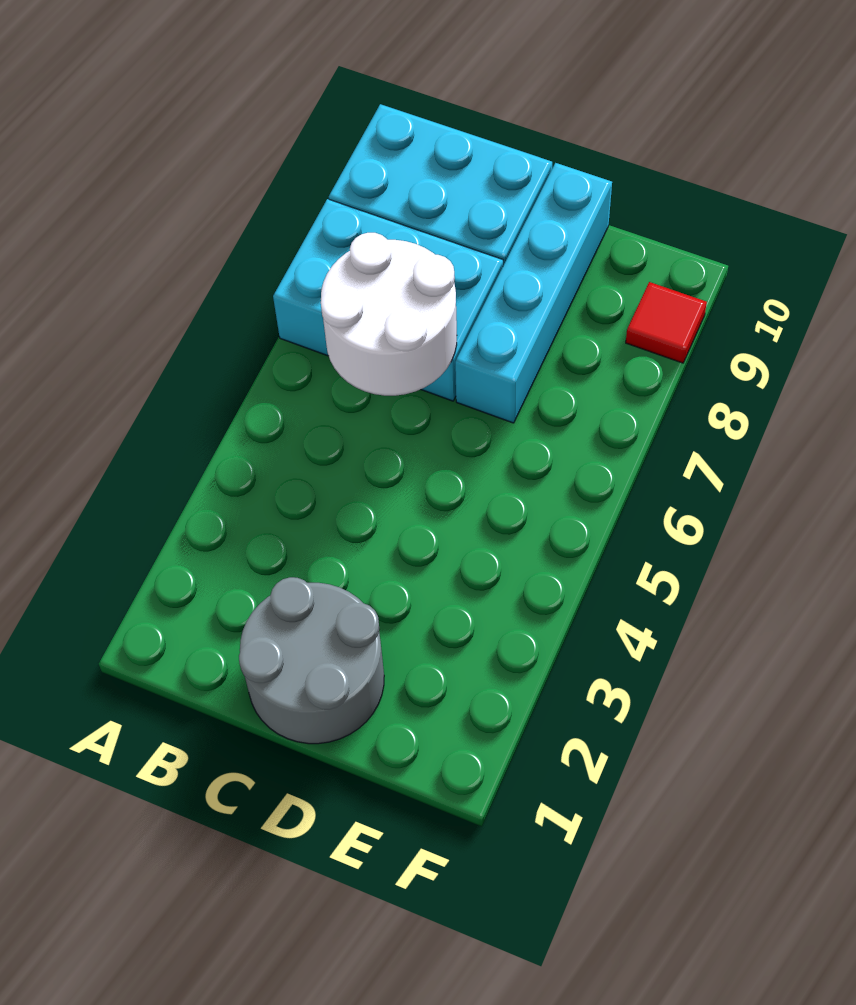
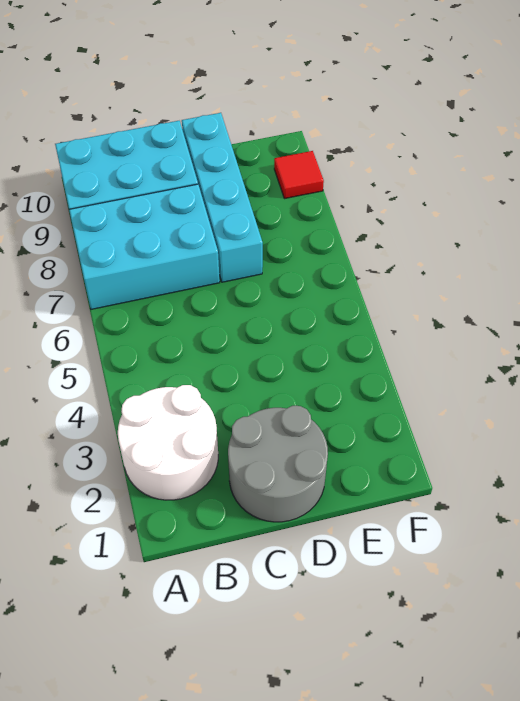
white round brick B6:C7 level 2 -> white round brick A2:B3 level 1

